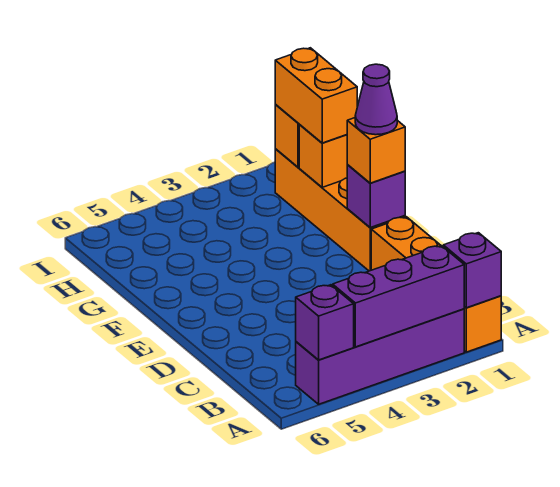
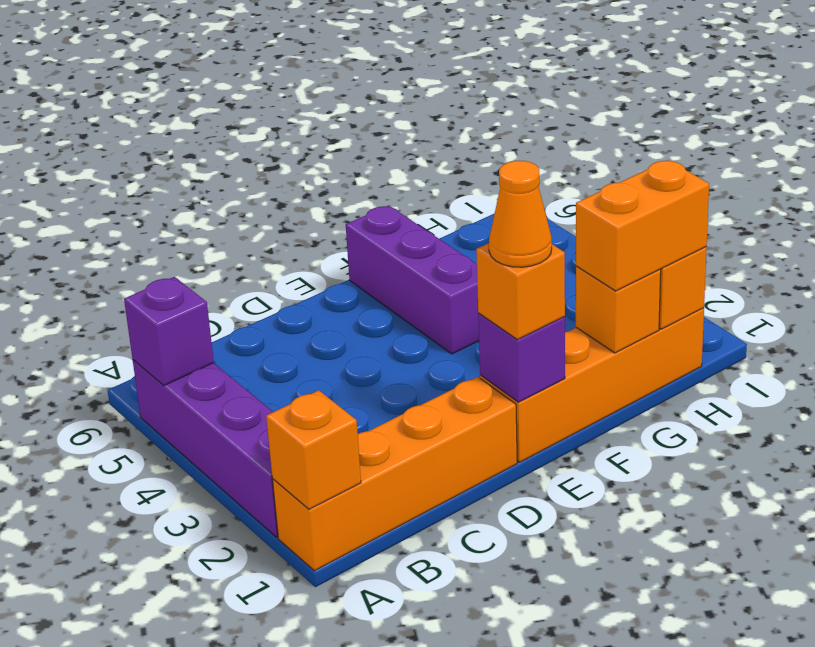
purple brick A1 level 2 -> orange brick A1 level 2
purple brick A2:A4 level 2 -> purple brick F4:F6 level 1
purple cone E1 level 4 -> orange cone E1 level 4

